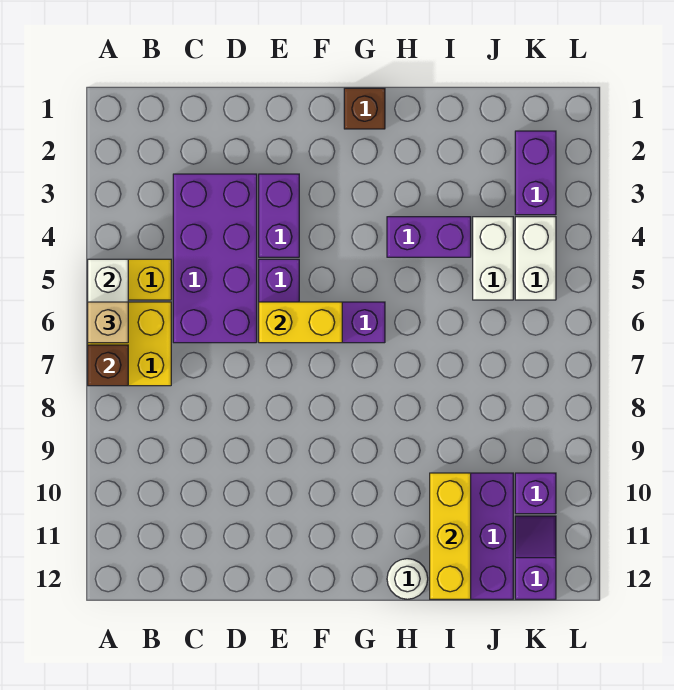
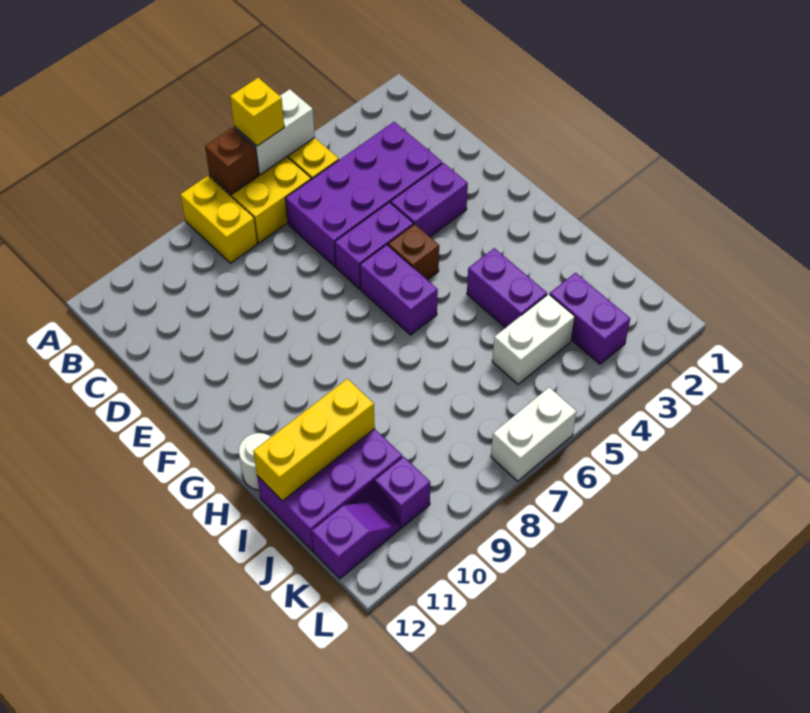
tan brick A6 level 3 -> yellow brick A6 level 3
yellow brick E6:F6 level 2 -> yellow brick A8:B8 level 1
brown brick G1 level 1 -> brown brick F5 level 1
purple brick K2:K3 level 1 -> purple brick J3:K3 level 1
white brick K4:K5 level 1 -> white brick L6:L7 level 1

